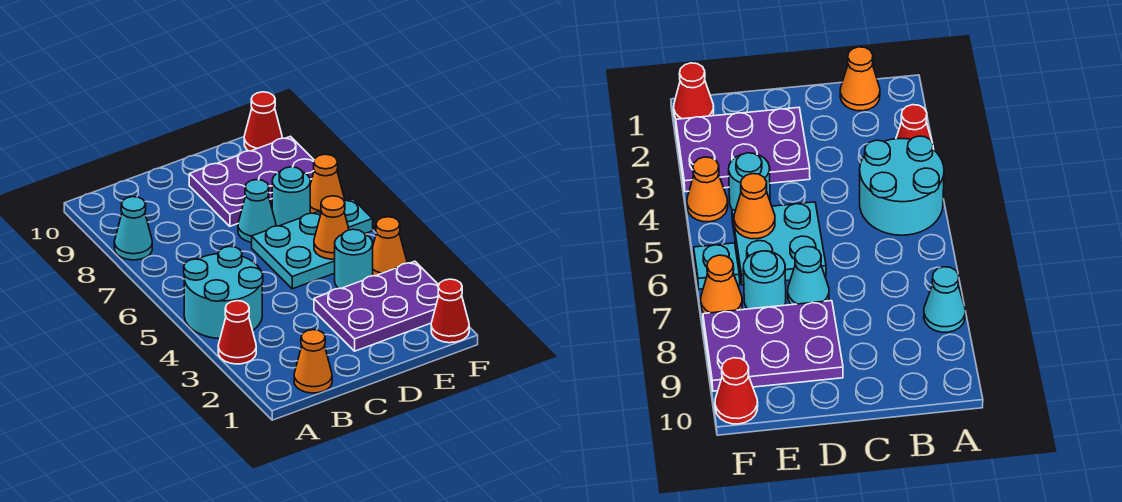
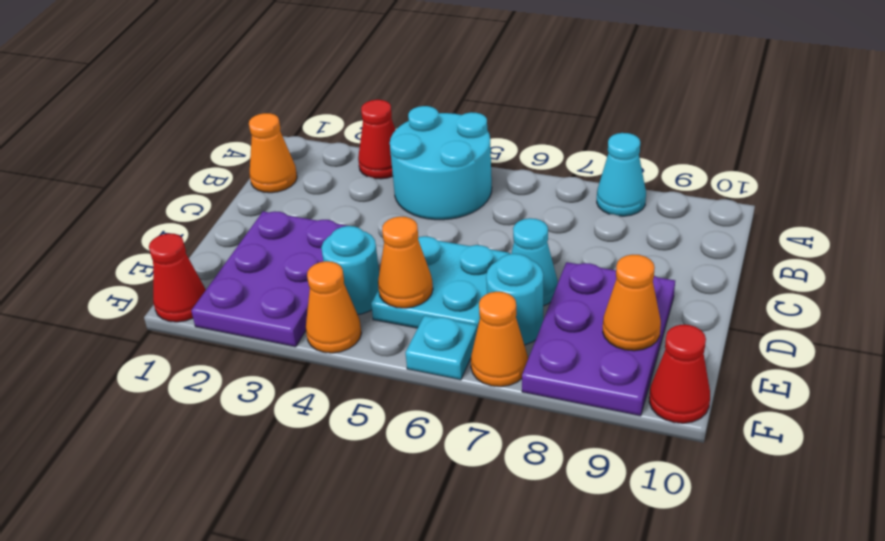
none -> orange cone E9 level 2

